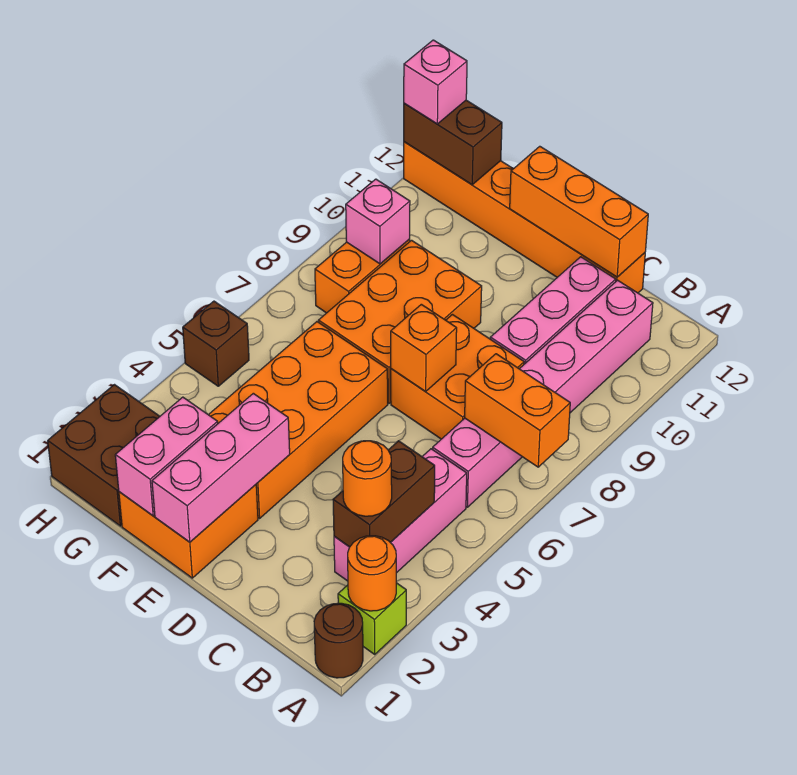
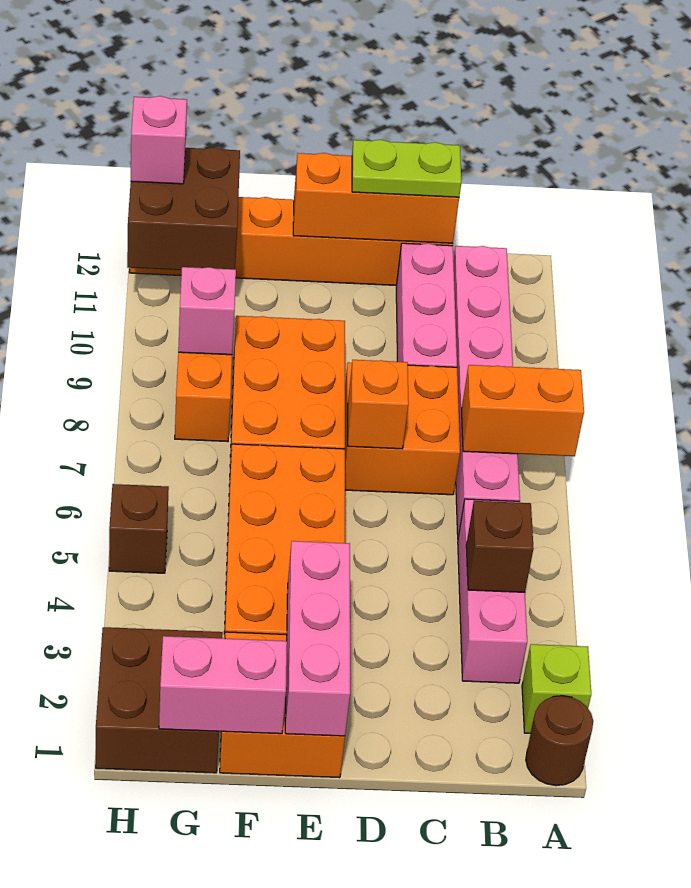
orange round brick A2 level 2 -> none
brown brick B3:B4 level 2 -> brown brick B4 level 2
orange round brick B3 level 3 -> none
none -> lime plate C12:D12 level 3
pink brick F1:F2 level 2 -> pink brick F1:G1 level 2
brown brick G12:H12 level 2 -> brown brick G11:H12 level 2

